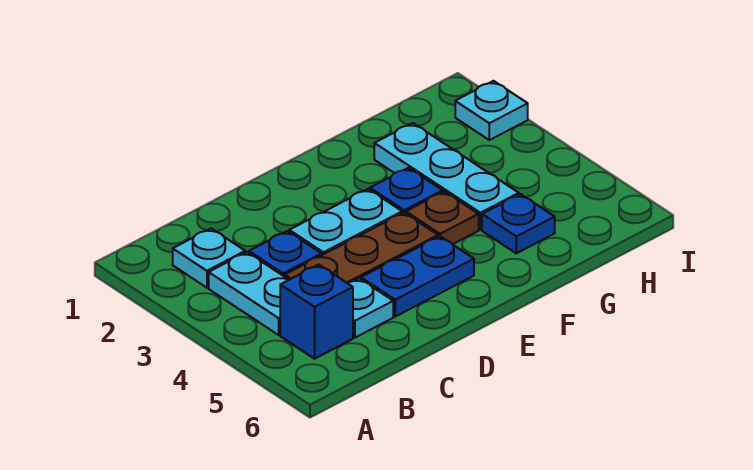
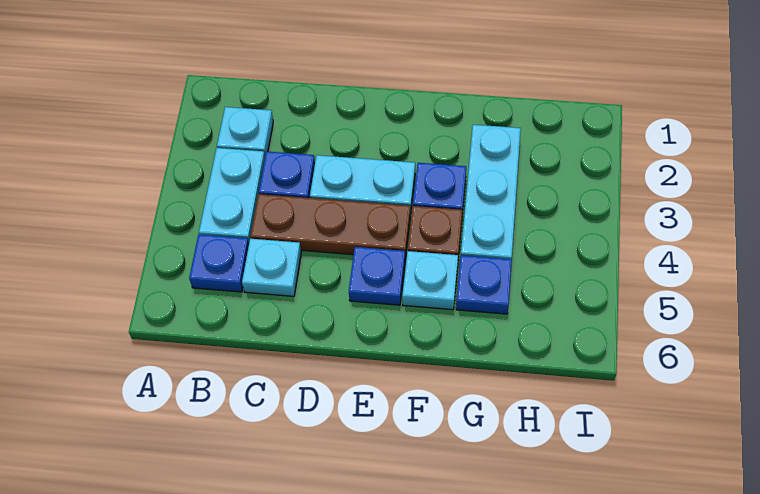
blue brick B5 level 1 -> blue plate B5 level 1
blue plate D5:E5 level 1 -> blue plate E5 level 1
cyan plate I2 level 1 -> cyan plate F5 level 1

